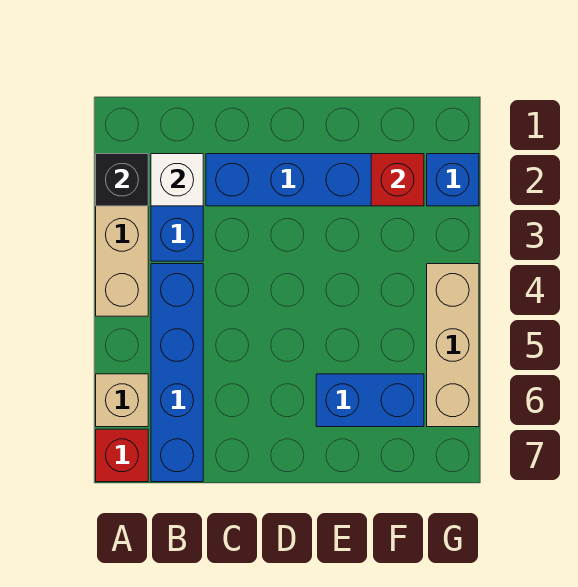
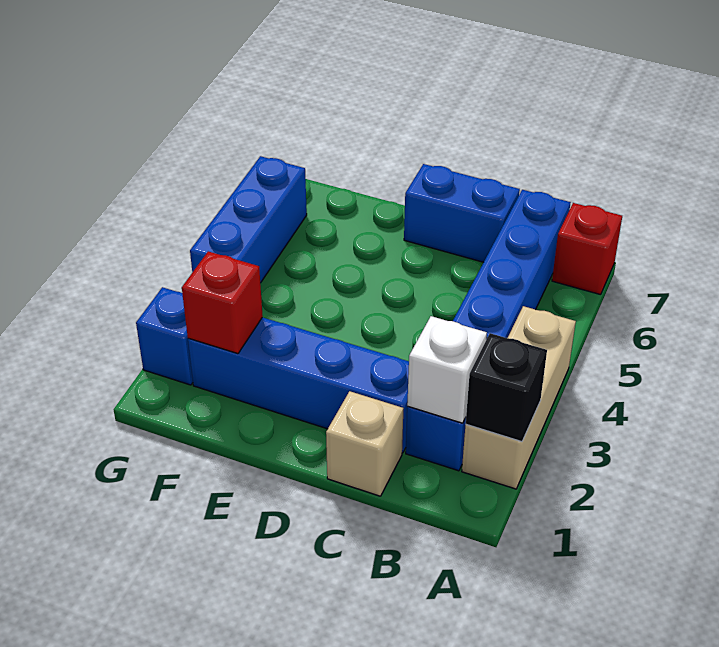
tan brick A6 level 1 -> tan brick C1 level 1
blue brick E6:F6 level 1 -> blue brick C7:D7 level 1
tan brick G4:G6 level 1 -> blue brick G4:G6 level 1

